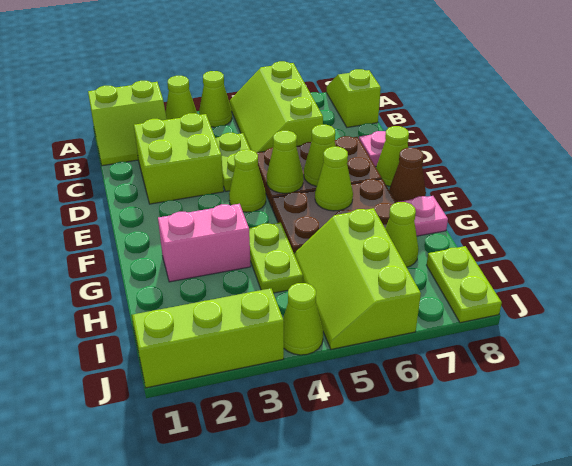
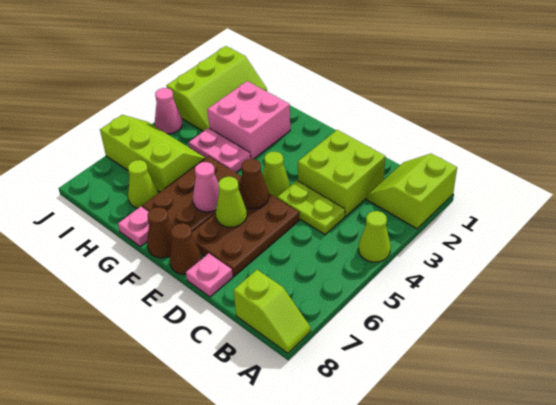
lime cone A3 level 1 -> none
lime slope A5:C6 level 1 top 6 -> none
lime cone E5 level 2 -> brown cone E5 level 2
lime cone E8 level 1 -> brown cone E8 level 1
lime cone F6 level 2 -> pink cone F6 level 2
pink brick G2:G3 level 1 -> pink brick G2:H3 level 1
lime plate G4:H4 level 1 -> pink plate G4:H4 level 1
lime plate I8:J8 level 1 -> none
lime cone J4 level 1 -> pink cone J4 level 1

